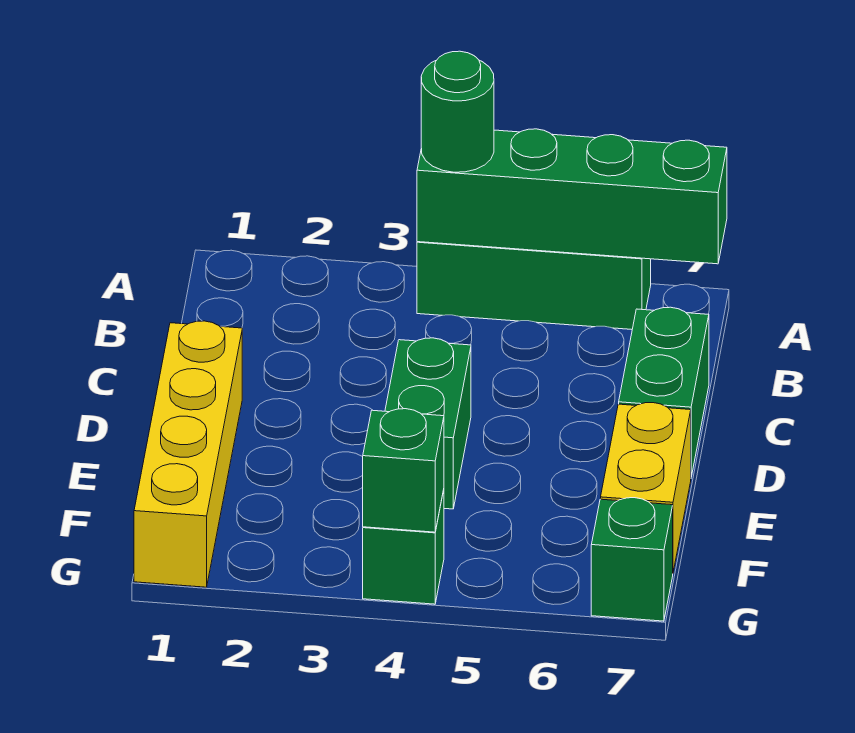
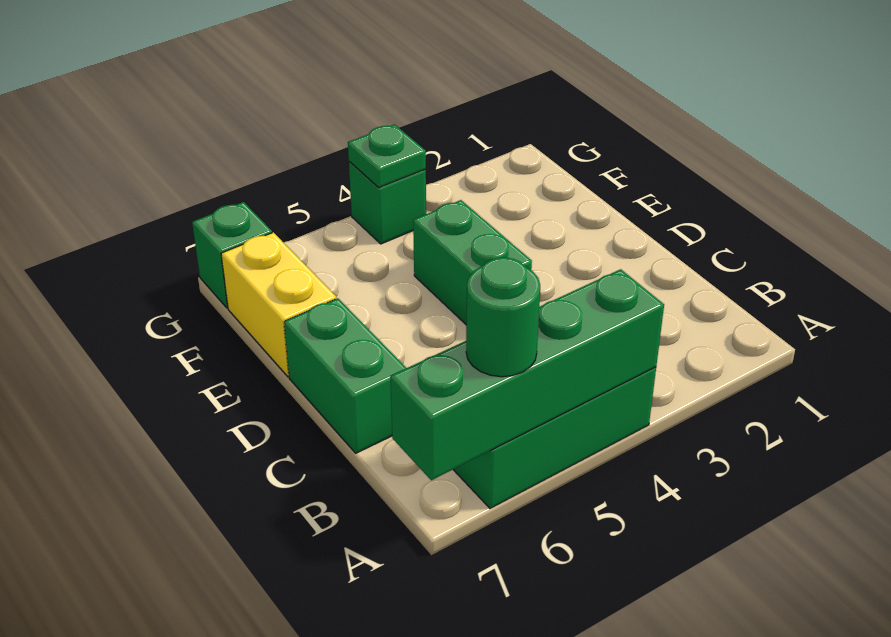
green round brick A4 level 3 -> green round brick A6 level 3
yellow brick D1:G1 level 1 -> none
green brick G4 level 2 -> green plate G4 level 2

